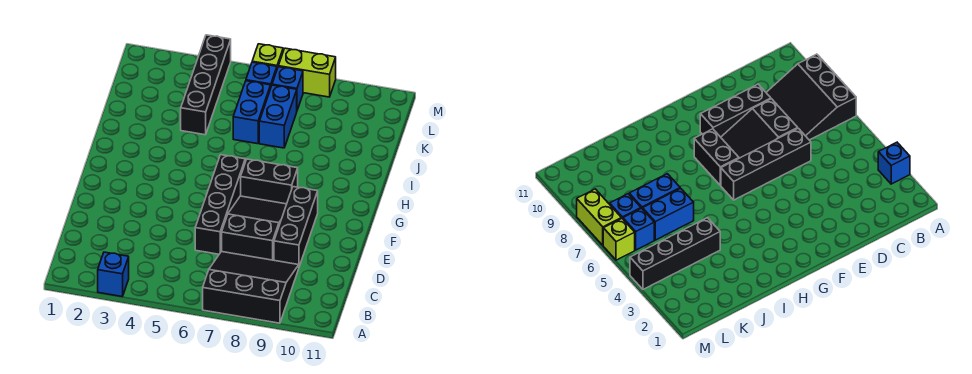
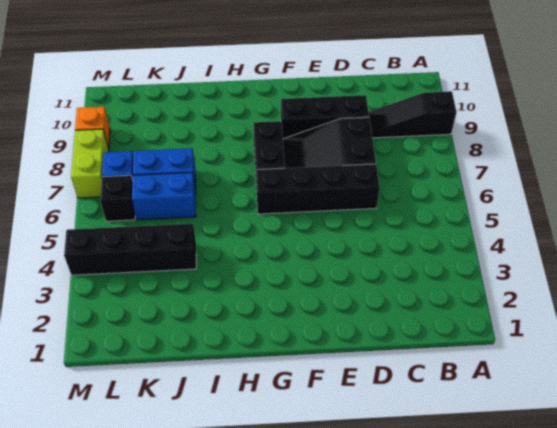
blue brick A3 level 1 -> none
black slope A7:C9 level 1 top A -> black slope A9:C9 level 1 top A
blue brick L6 level 1 -> black brick L6 level 1
lime brick M6 level 1 -> none
none -> orange brick M9 level 1

